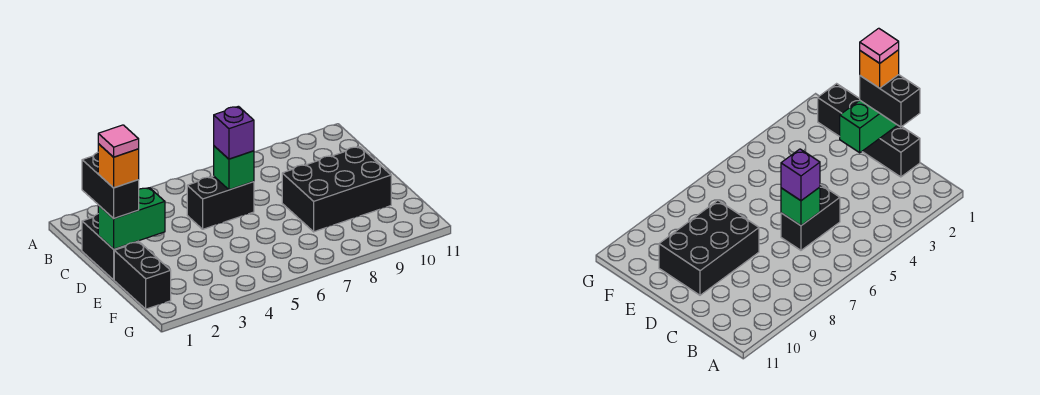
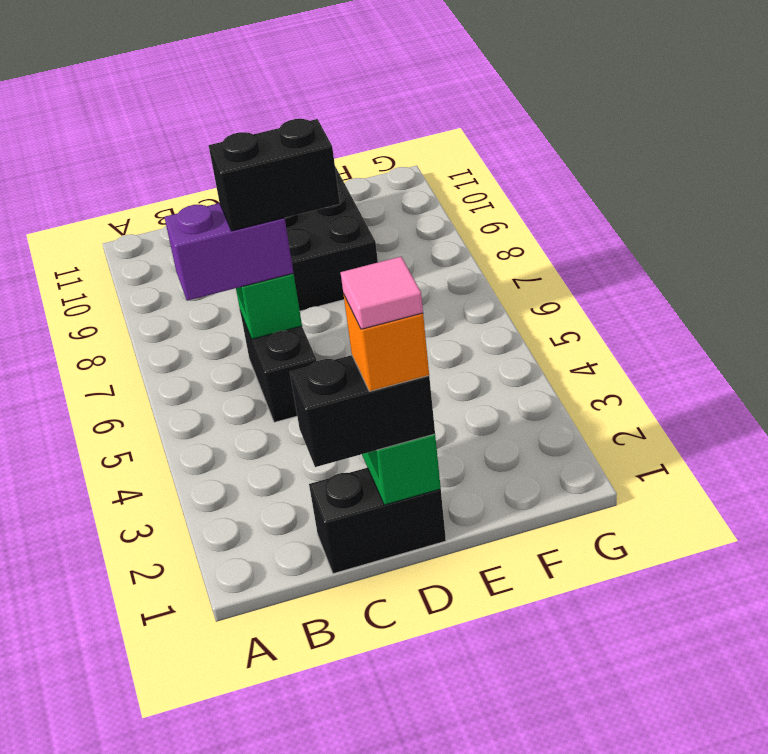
purple brick C6 level 3 -> purple brick B6:C6 level 3
black brick E1:F1 level 1 -> black brick C6:D6 level 4

